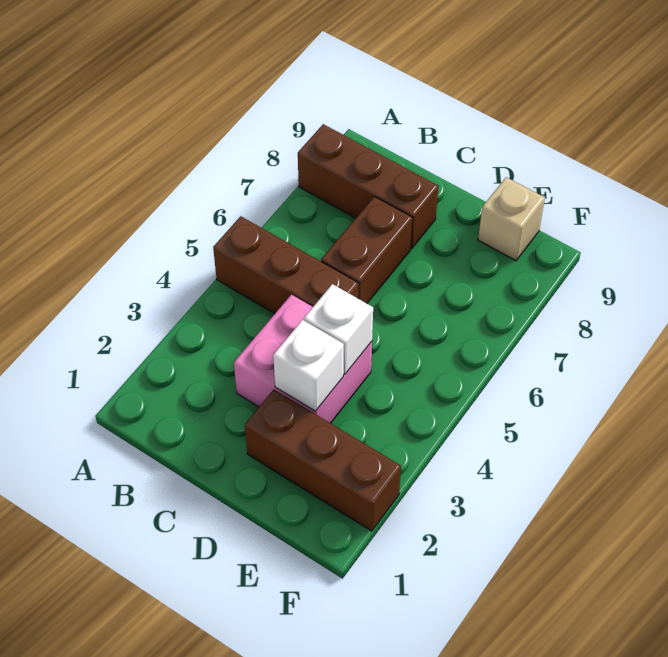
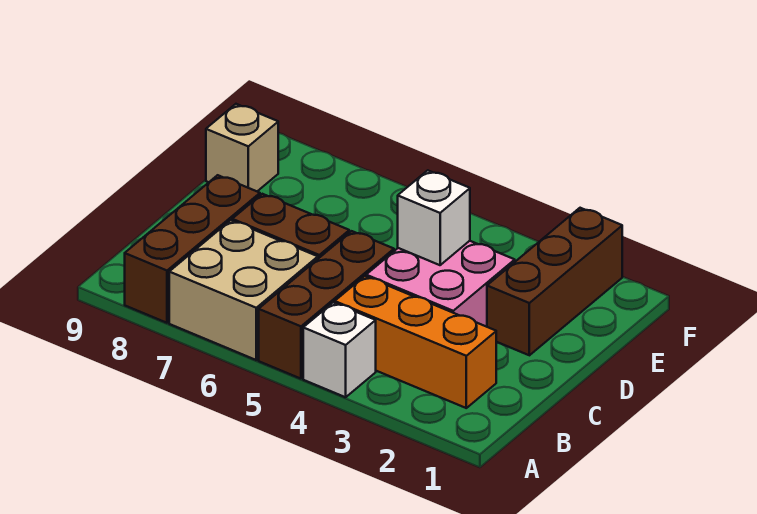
none -> tan brick A6:B7 level 1
none -> orange brick B2:B4 level 1
white brick D3 level 2 -> white brick A4 level 1

